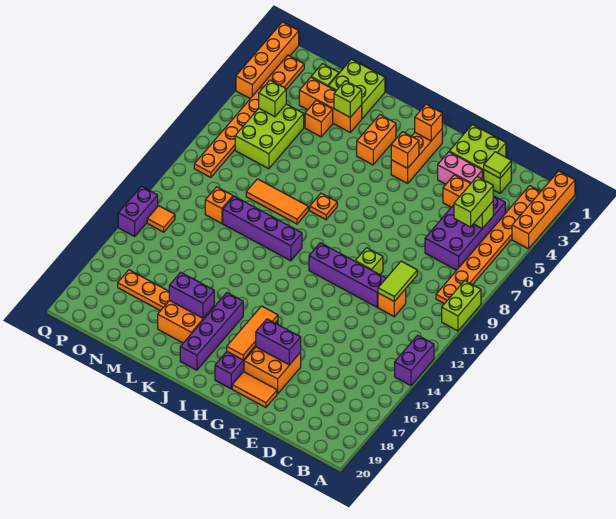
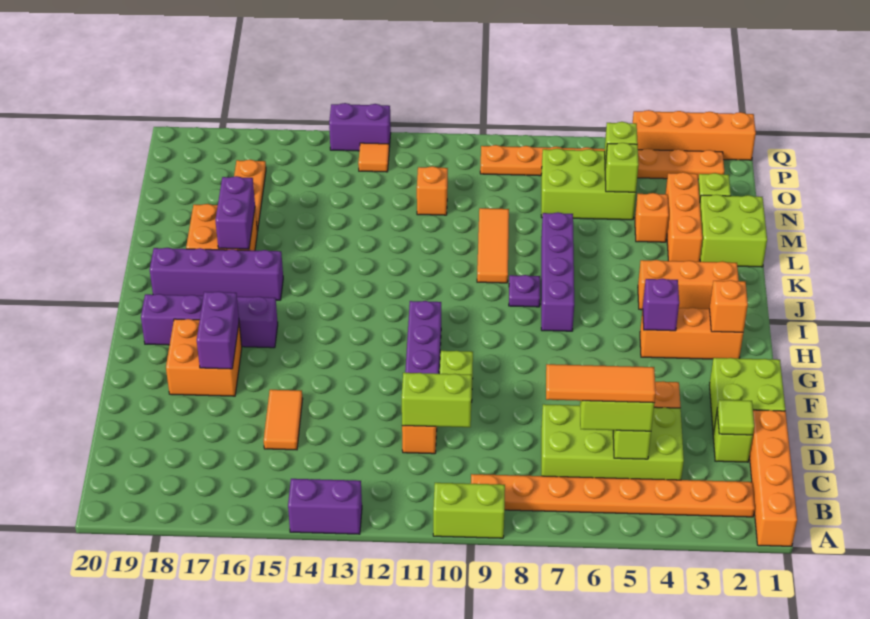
orange brick A1:A4 level 1 -> orange brick A1:D1 level 1
purple brick C4:D7 level 1 -> lime brick C4:D7 level 1
lime tile D10:D11 level 2 -> lime brick D10:D11 level 2
pink brick E3:F3 level 1 -> none
orange tile F19:G19 level 1 -> orange tile D15:E15 level 1
orange brick H4 level 2 -> purple brick H4 level 2
orange tile H16:H18 level 2 -> orange tile C5:C7 level 4
orange brick J3:J4 level 1 -> orange brick J2:J4 level 1
orange plate J8 level 1 -> purple plate J8 level 1
purple brick J11:M11 level 1 -> purple brick I7:L7 level 1
lime brick L3 level 2 -> lime brick N5 level 2

